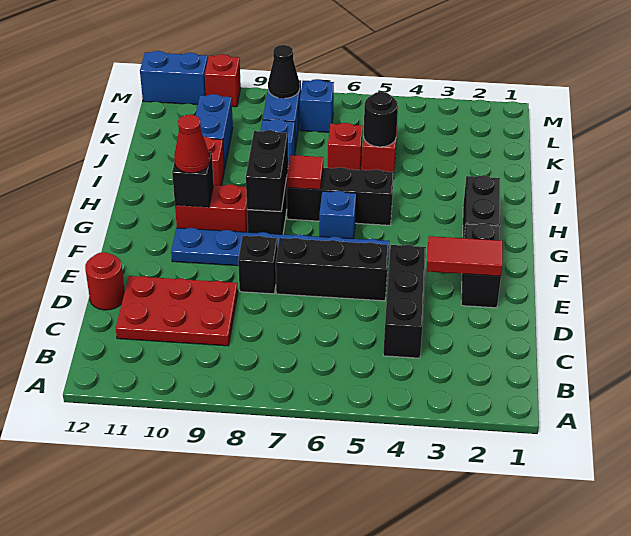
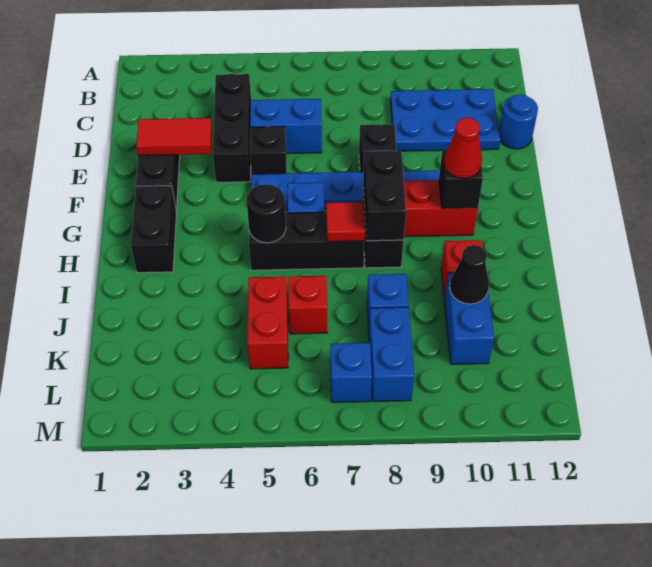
red plate C9:D11 level 1 -> blue plate C9:D11 level 1
red round brick D12 level 1 -> blue round brick D12 level 1
black brick E5:E7 level 1 -> black brick E5 level 1
black round brick J5 level 2 -> black round brick H5 level 2
black cone L8 level 2 -> black cone J10 level 2
red brick M10 level 1 -> none
blue brick M11:M12 level 1 -> blue brick D5:D6 level 1

